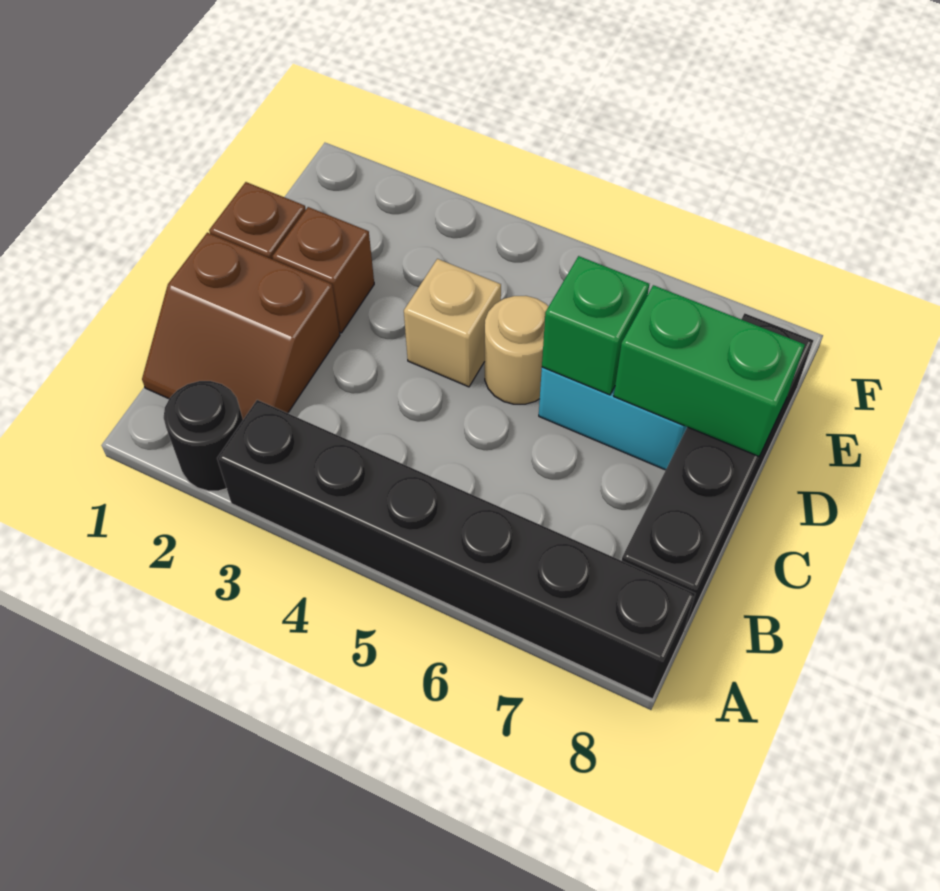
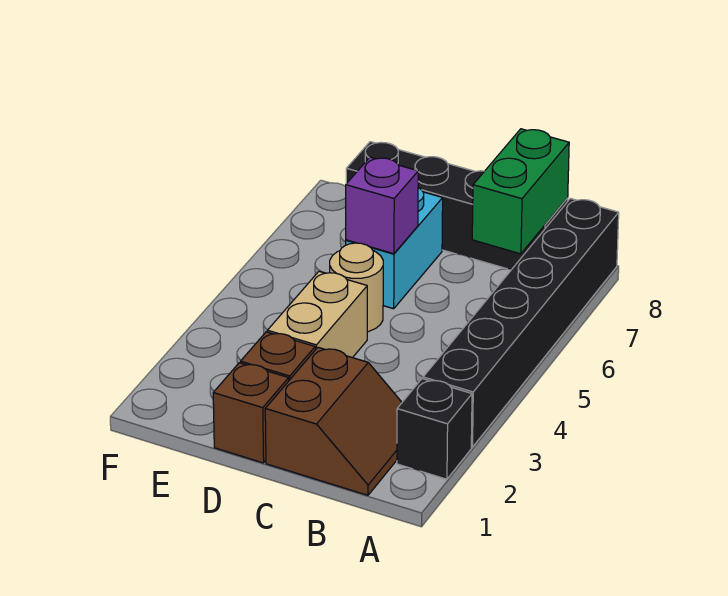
black round brick A2 level 1 -> black brick A2 level 1
tan brick D4 level 1 -> tan brick D3:D4 level 1
green brick D6 level 2 -> purple brick D6 level 2
green brick D7:D8 level 2 -> green brick B7:B8 level 2

